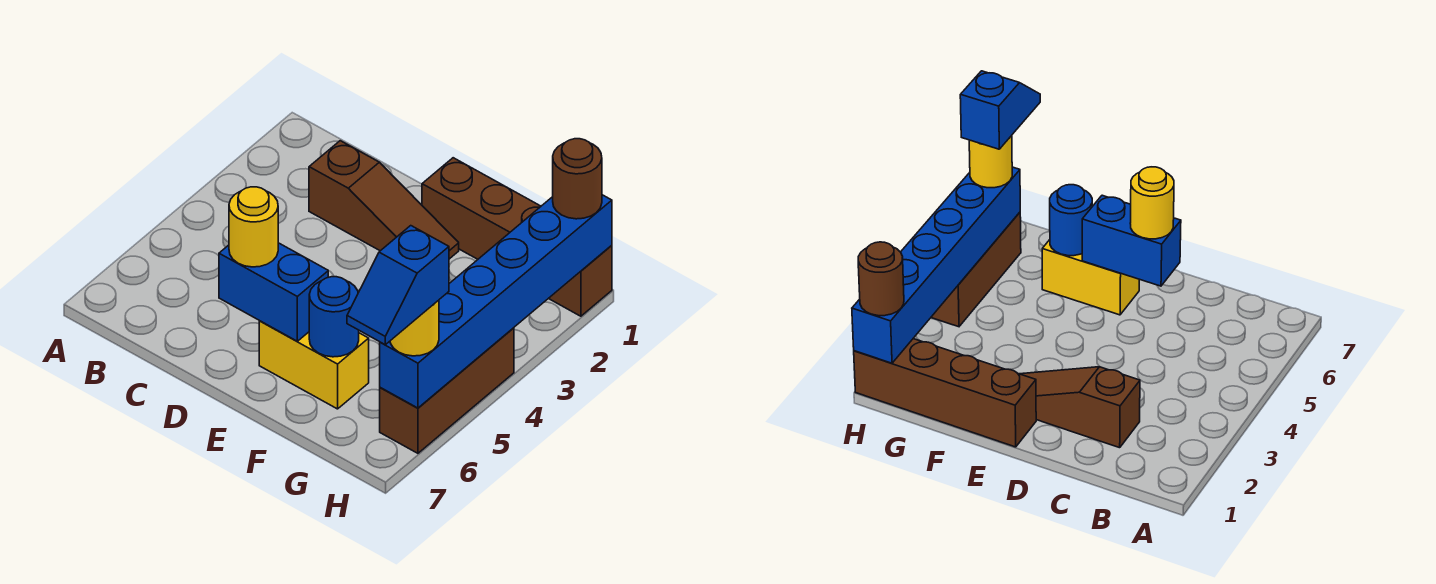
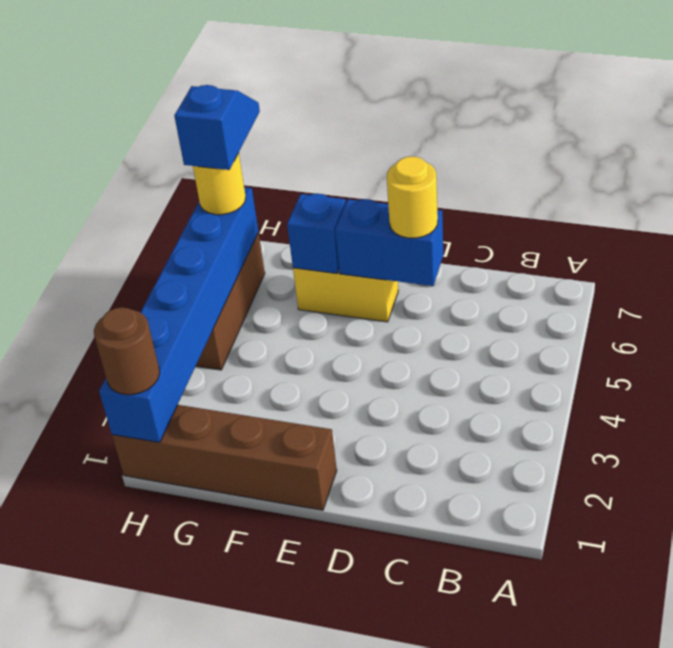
brown slope C2:E2 level 1 top C -> none
blue round brick F6 level 2 -> blue brick F6 level 2

